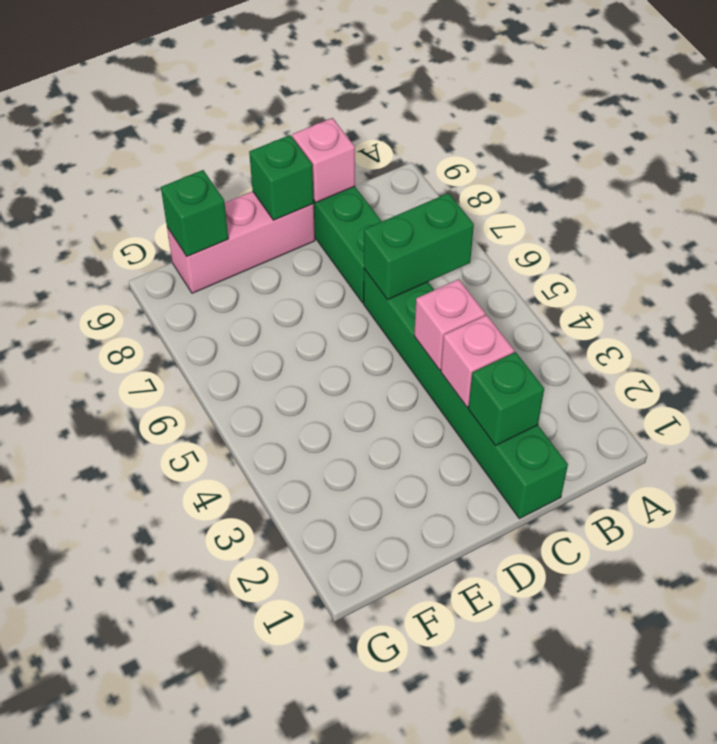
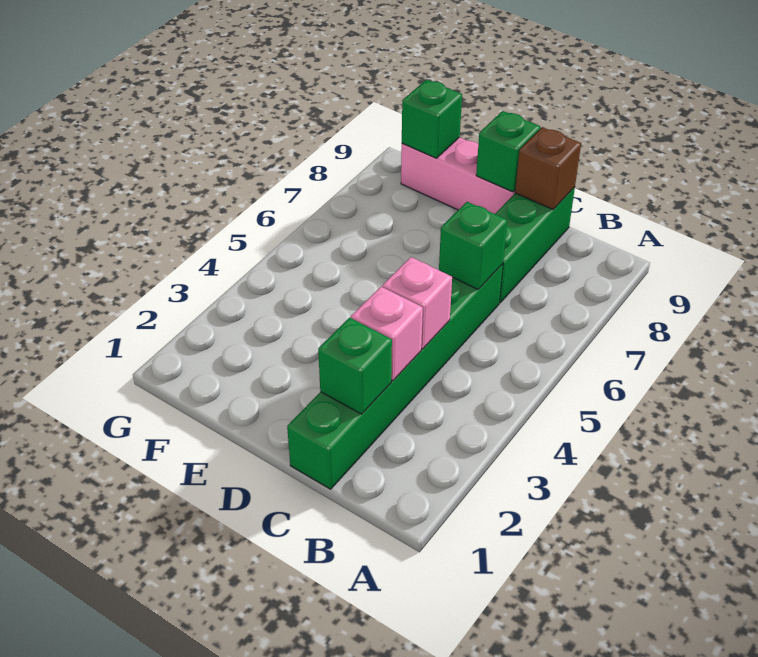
green brick B6:C6 level 2 -> green brick C6 level 2
pink brick C9 level 2 -> brown brick C9 level 2

